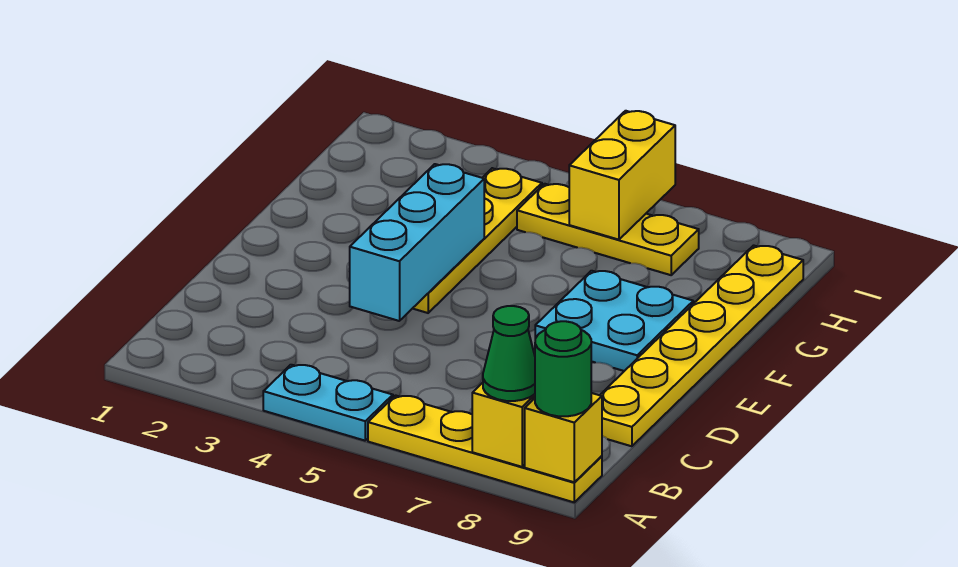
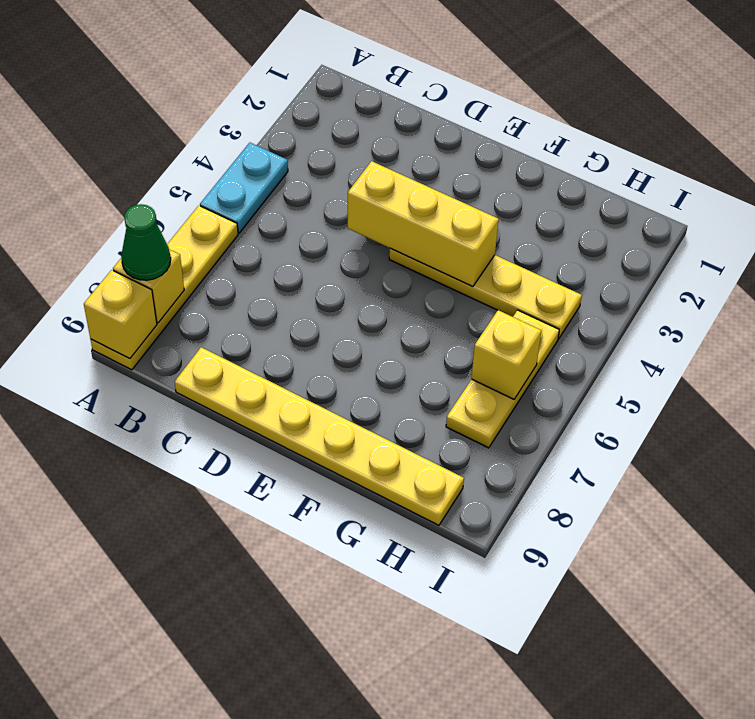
green round brick A9 level 3 -> none
cyan brick D4:F4 level 2 -> yellow brick D4:F4 level 2
cyan plate E7:F8 level 1 -> none
yellow brick H6:I6 level 2 -> yellow brick H6 level 2

